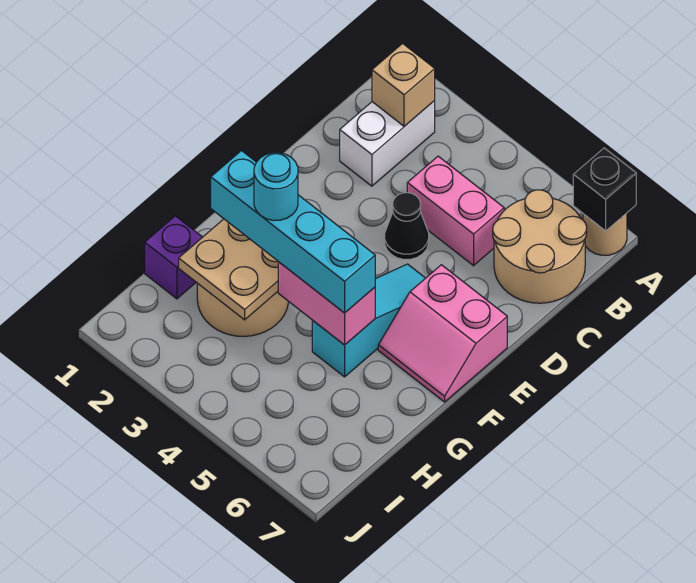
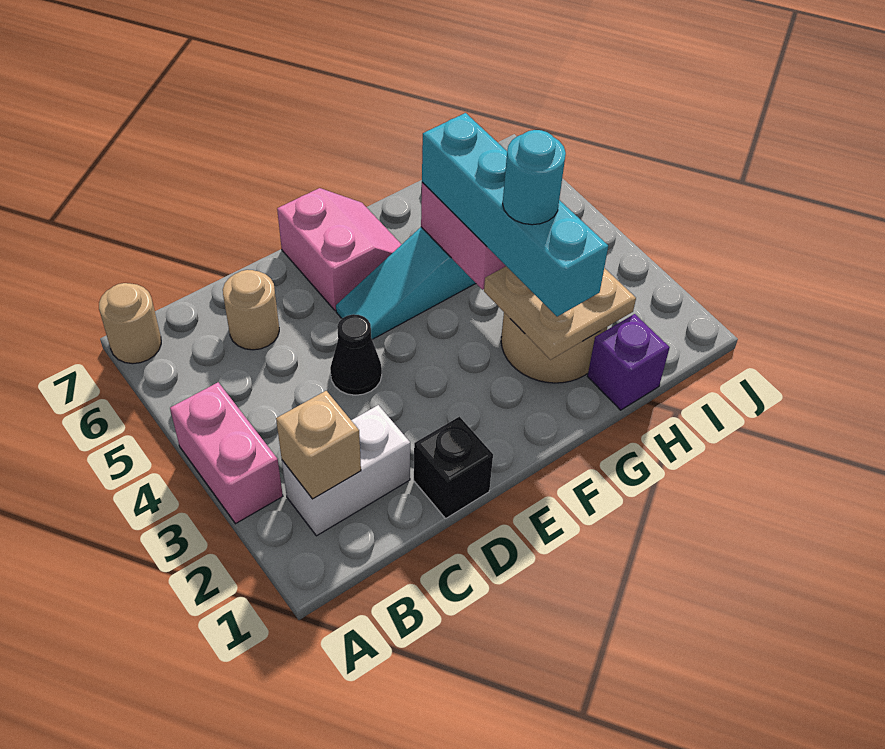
black brick A7 level 2 -> black brick D1 level 1
tan round brick B6:C7 level 1 -> tan round brick C6 level 1
pink brick C4:C5 level 1 -> pink brick A3:A4 level 1

